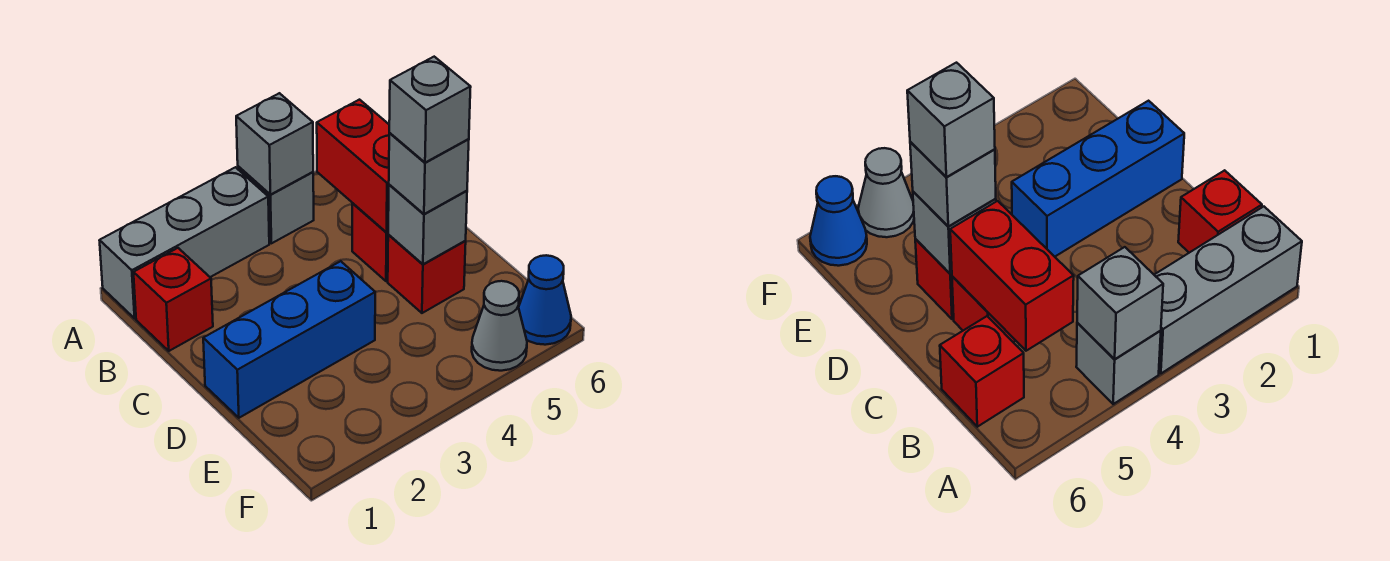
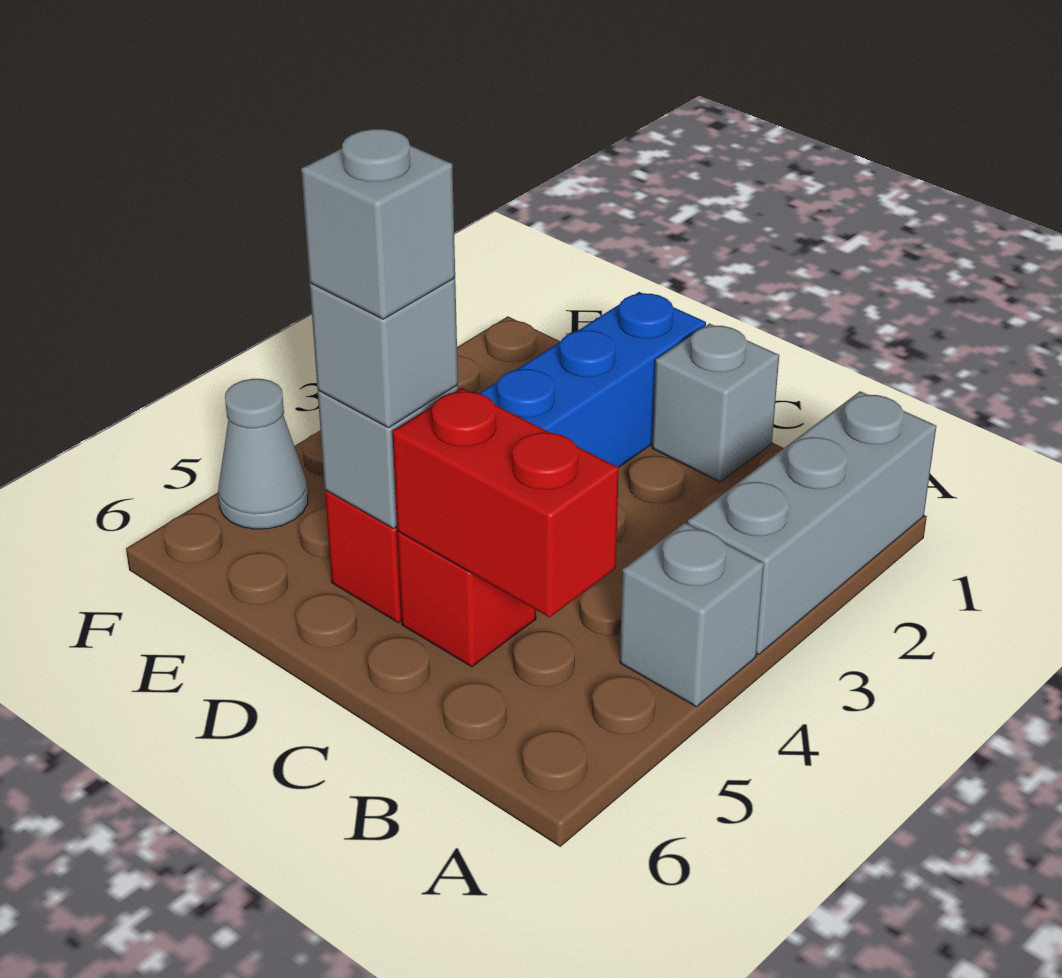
grey brick A4 level 2 -> grey brick C1 level 1
red brick B1 level 1 -> none
red brick B6 level 1 -> none
blue cone F6 level 1 -> none

